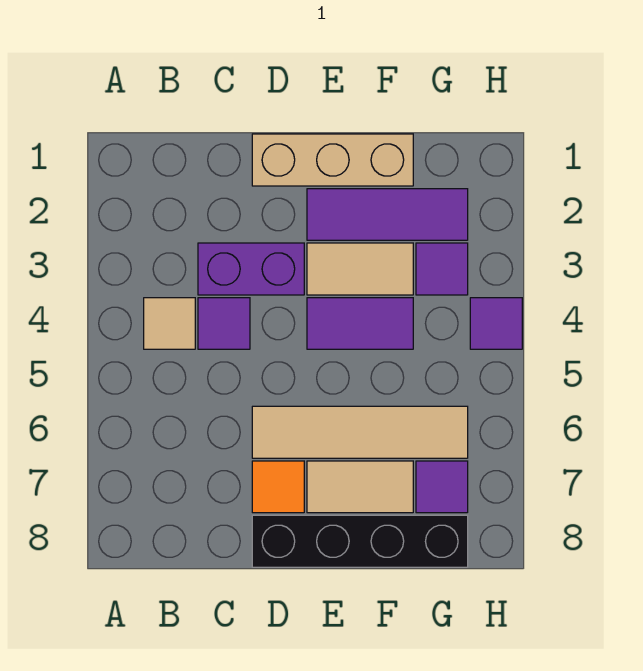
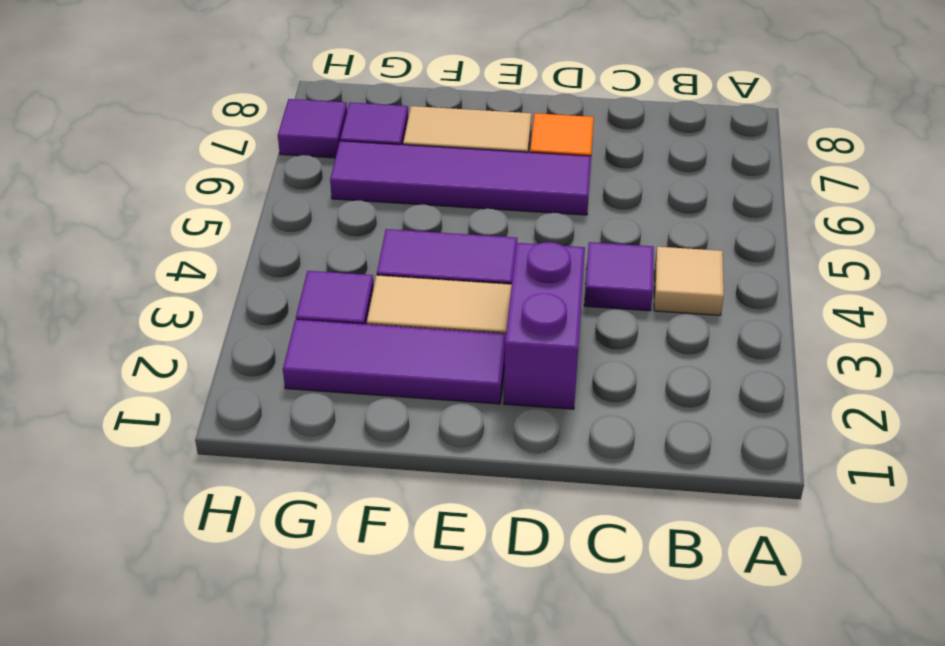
purple brick C3:D3 level 1 -> purple brick D2:D3 level 1
tan brick D1:F1 level 1 -> none
tan tile D6:G6 level 1 -> purple tile D6:G6 level 1
black brick D8:G8 level 1 -> none
purple tile H4 level 1 -> purple tile H7 level 1

